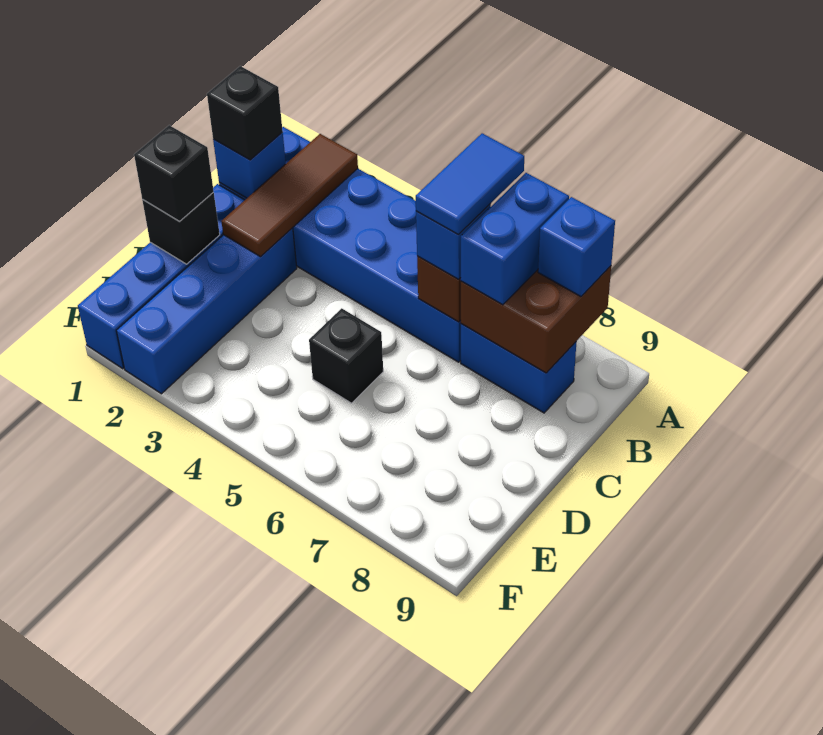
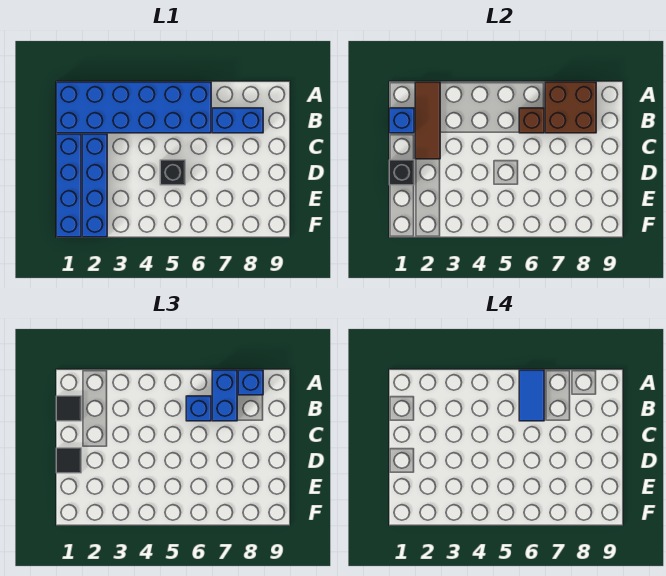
black brick B1 level 3 -> black tile B1 level 3
black brick D1 level 3 -> black tile D1 level 3

